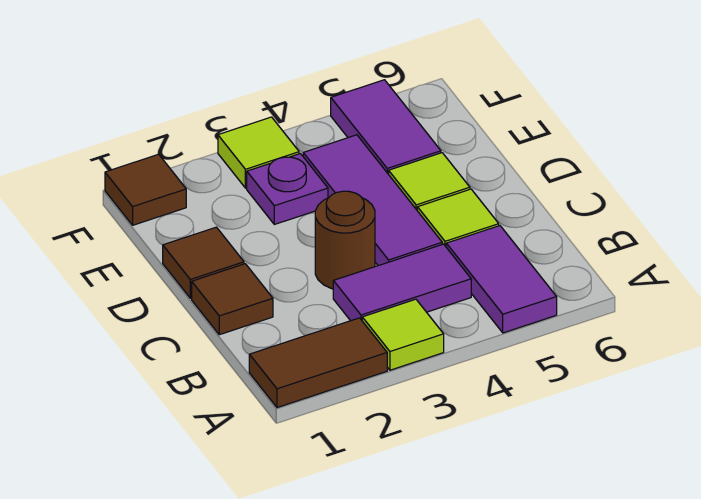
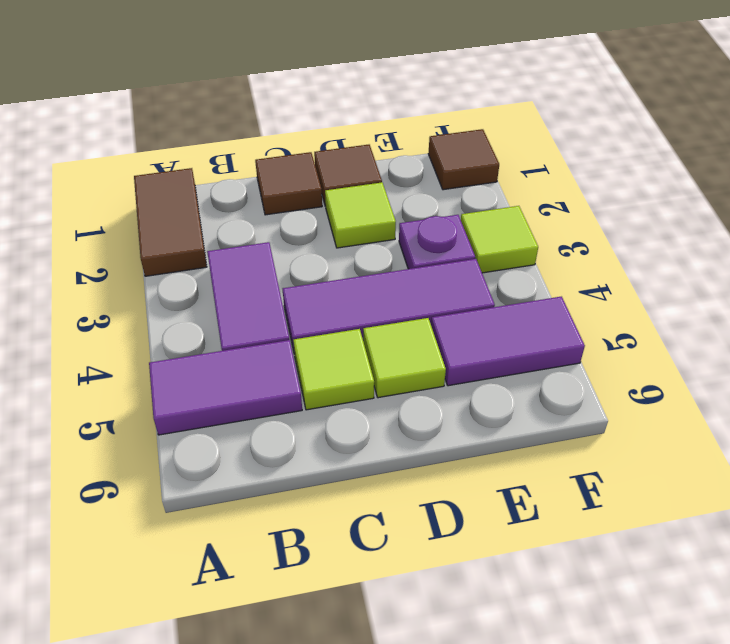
lime tile A3 level 1 -> lime tile D2 level 1
brown round brick C3 level 1 -> none

